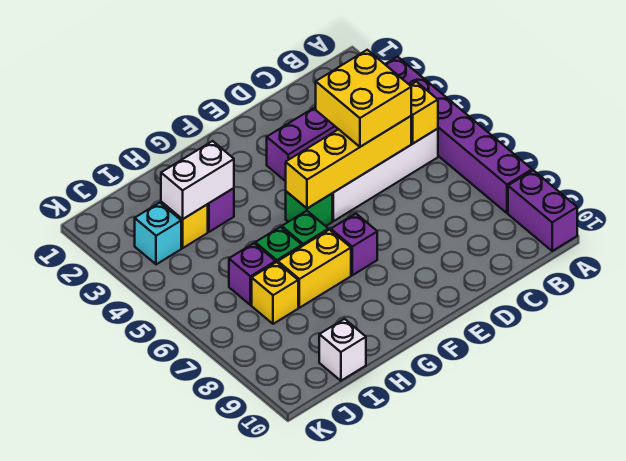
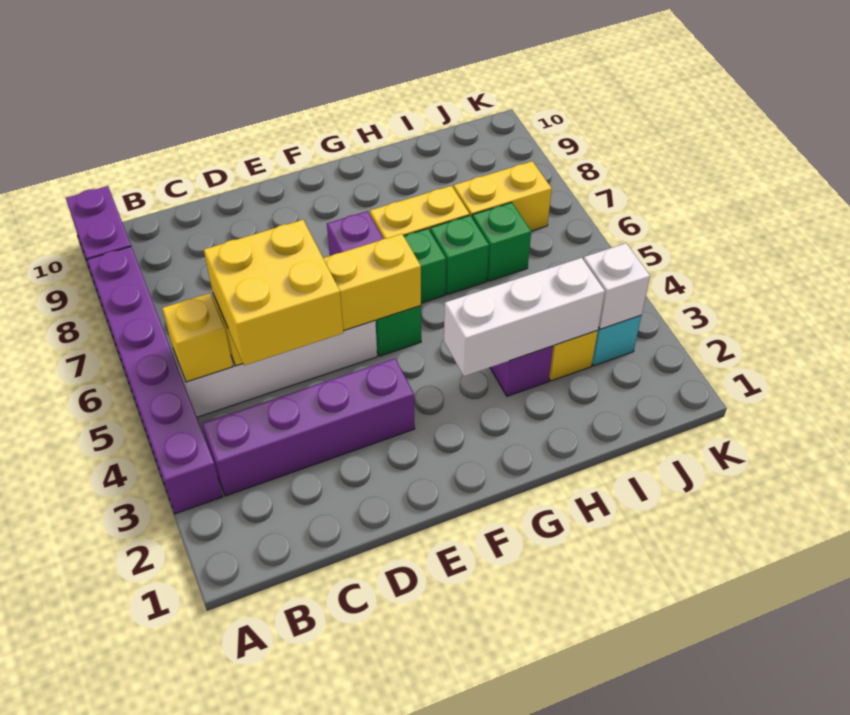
white brick H3:I3 level 2 -> white brick G3:I3 level 2
purple brick I6 level 1 -> green brick I6 level 1
yellow brick I7 level 1 -> yellow brick I7:J7 level 1
white brick I10 level 1 -> white brick J3 level 2

